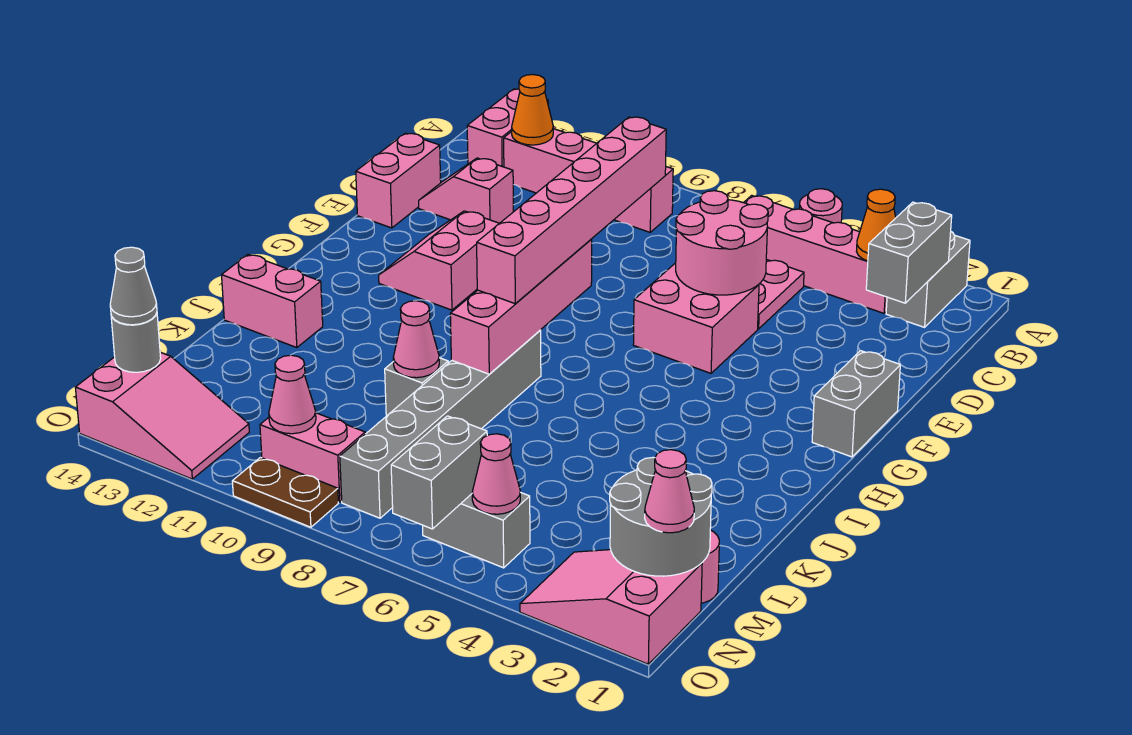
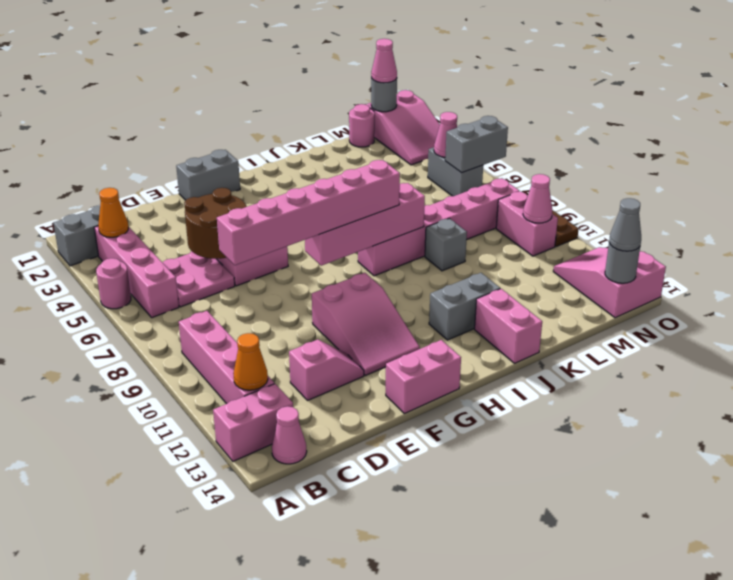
grey brick B2:C2 level 2 -> grey brick I12:J12 level 1
pink round brick D5:E6 level 2 -> brown round brick D5:E6 level 2
pink slope D12:D13 level 1 top 12 -> pink slope D12:E12 level 1 top D
pink brick D14:E14 level 1 -> pink brick F14:G14 level 1
pink slope F11:G12 level 1 top 11 -> pink slope F10:G12 level 1 top 10
grey brick I8:N8 level 1 -> pink brick I8:N8 level 1
pink cone K9 level 2 -> pink cone B14 level 1
grey round brick M1:N2 level 2 -> grey round brick N1 level 2

